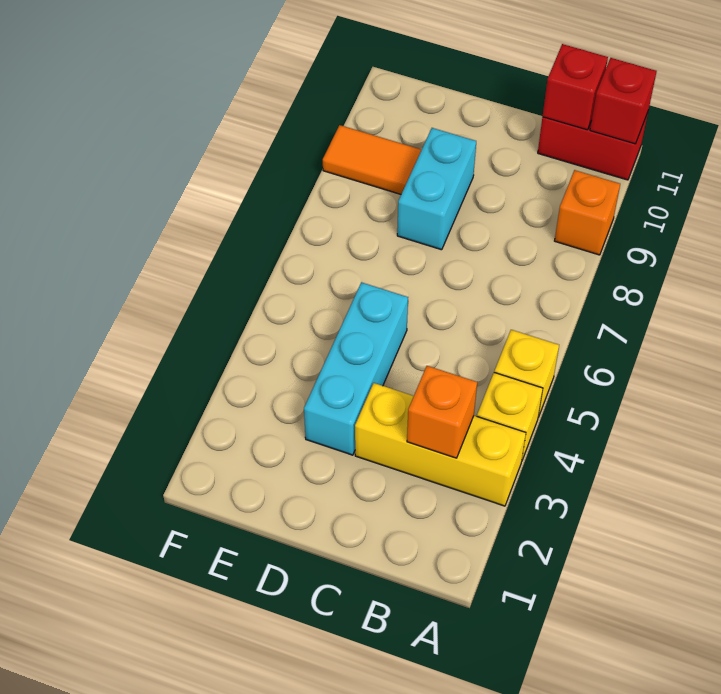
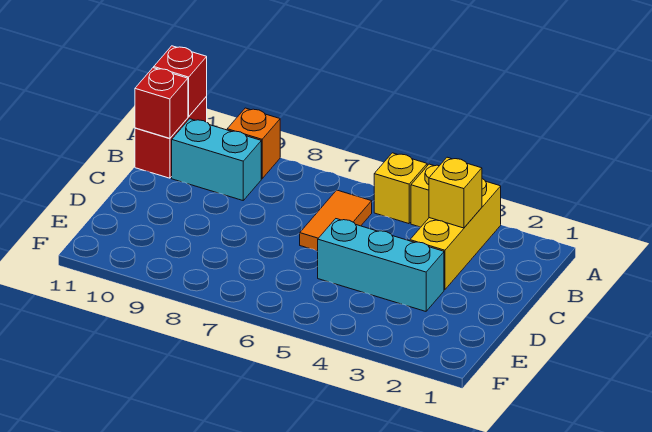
orange brick B3 level 2 -> yellow brick B3 level 2
cyan brick D8:D9 level 1 -> cyan brick B9:B10 level 1
orange tile E9:F9 level 1 -> orange tile B6:C6 level 1

